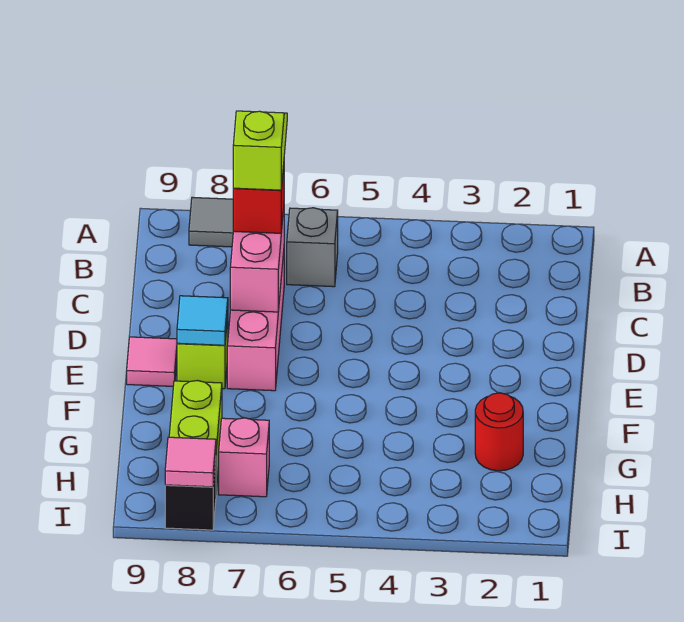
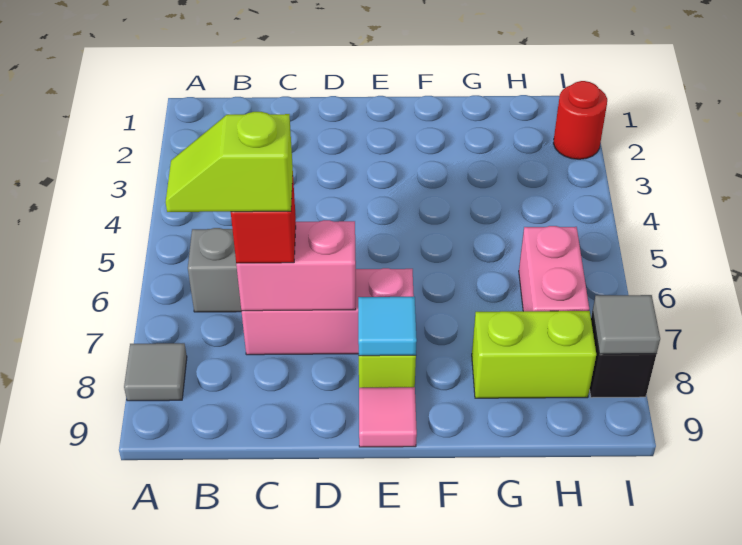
red round brick G2 level 1 -> red round brick I2 level 1
pink brick H7 level 1 -> pink brick H6:H7 level 1
pink tile I8 level 2 -> grey tile I8 level 2

